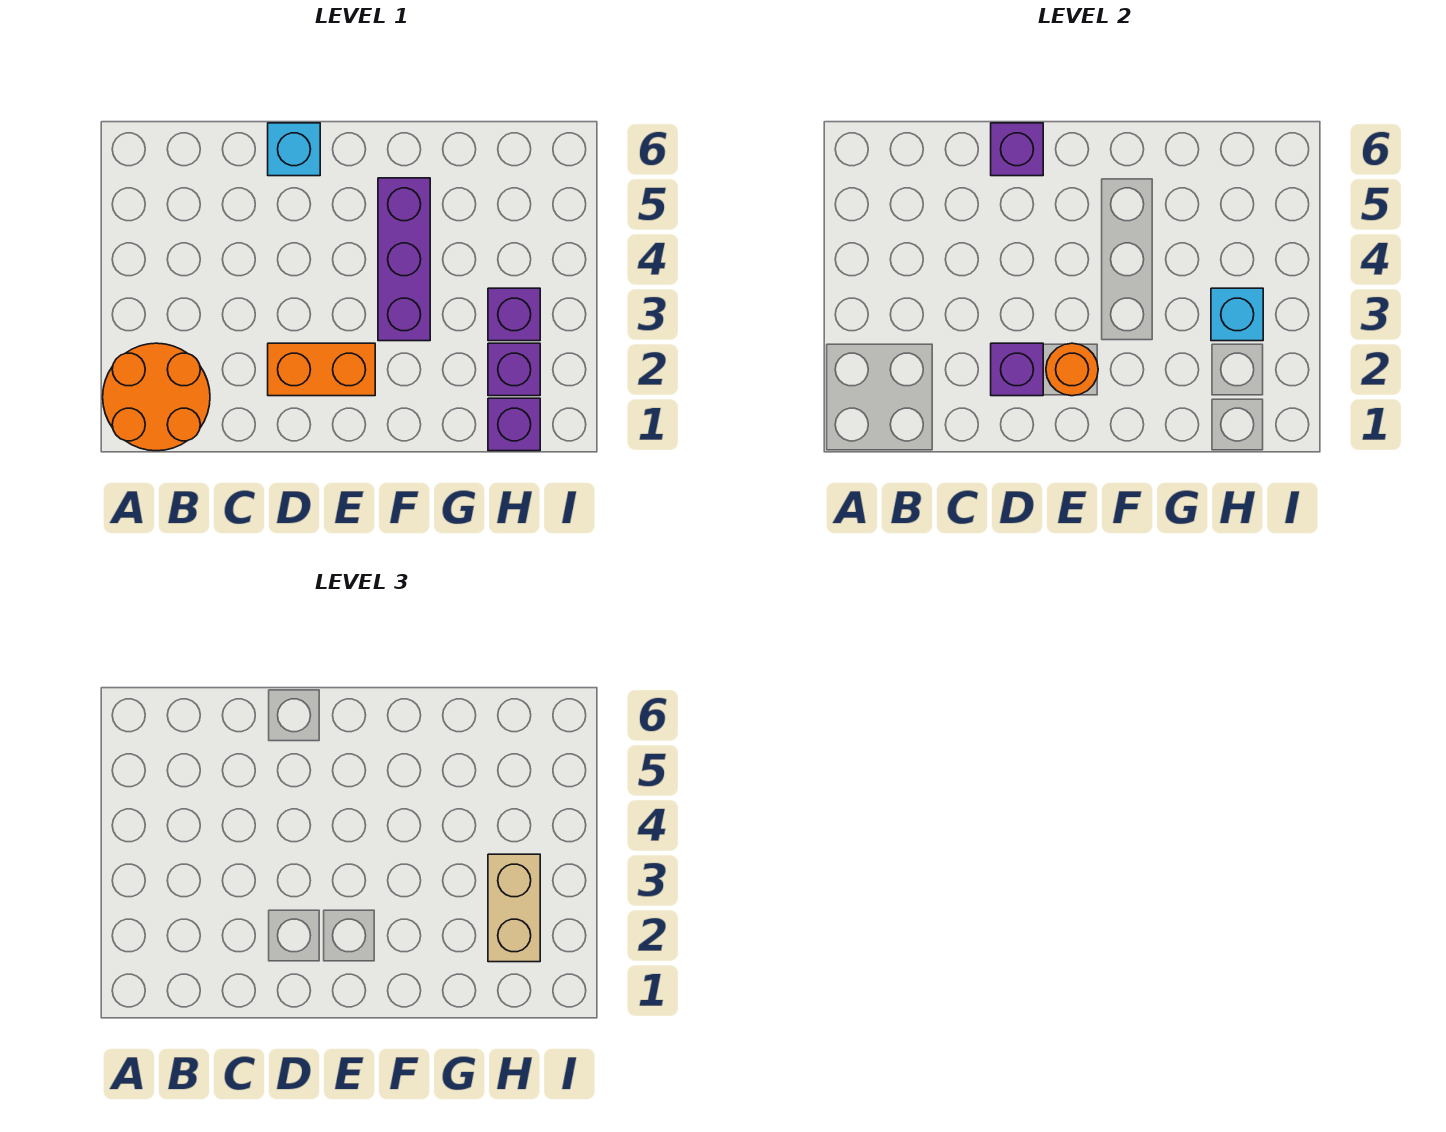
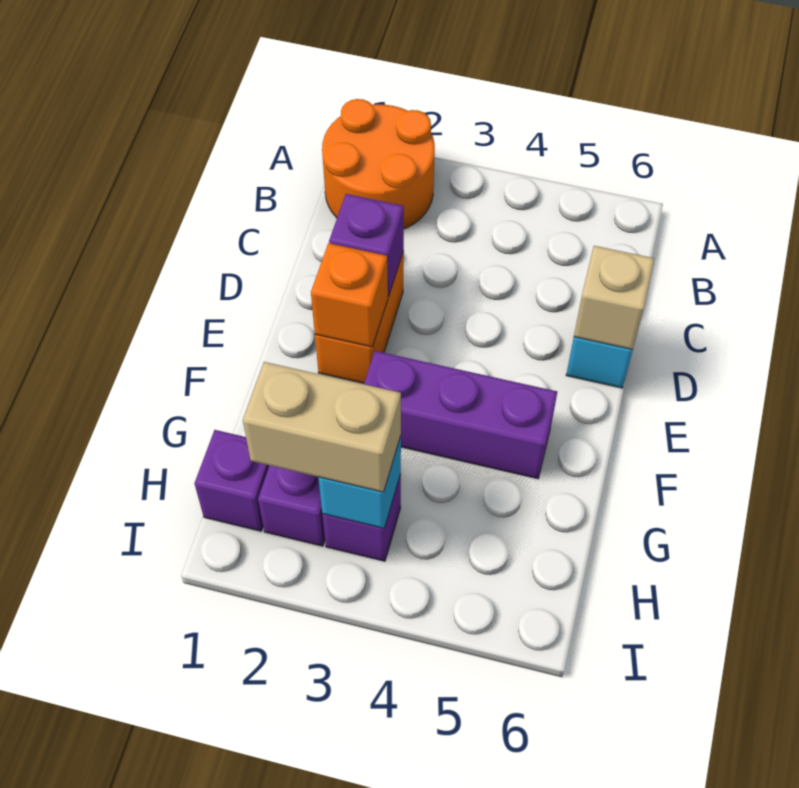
purple brick D6 level 2 -> tan brick D6 level 2
orange round brick E2 level 2 -> orange brick E2 level 2

